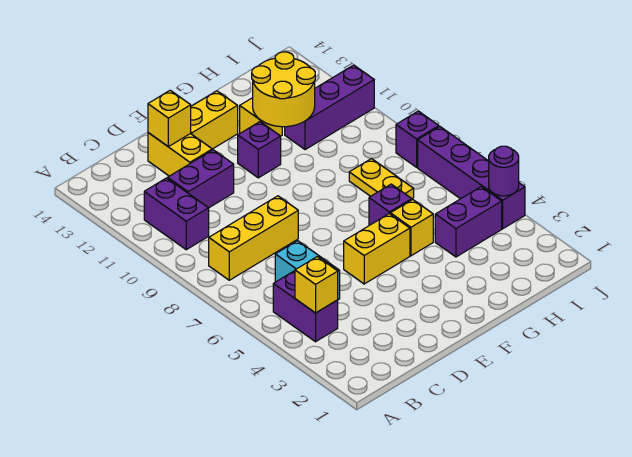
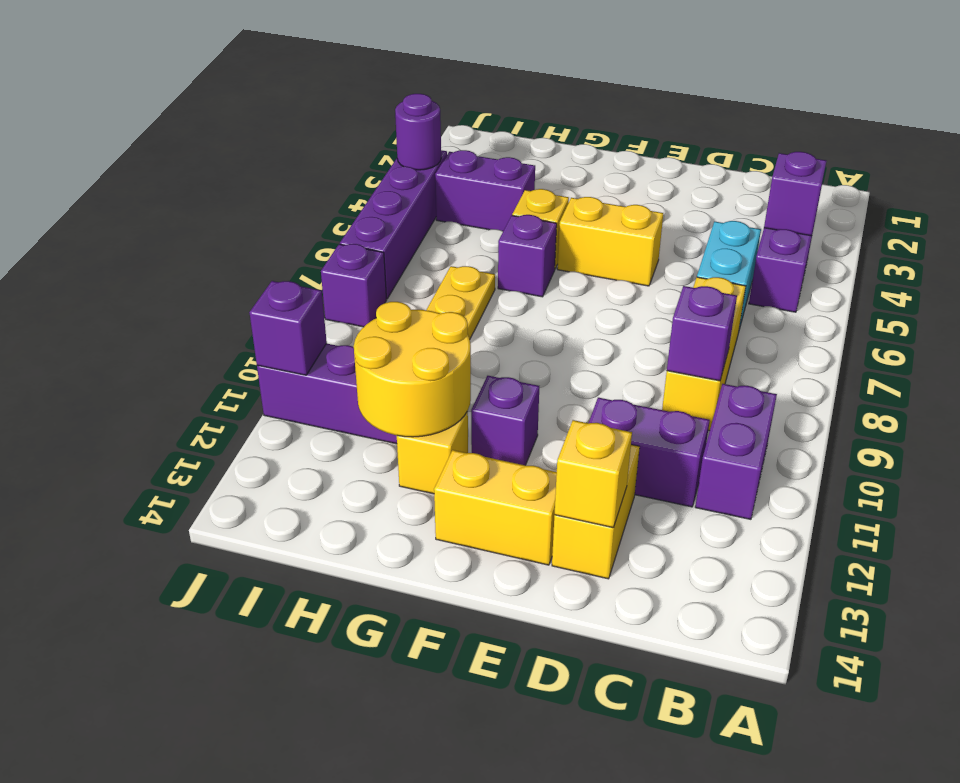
yellow brick B4 level 2 -> purple brick B4 level 2
yellow brick B8:D8 level 1 -> yellow brick C7:C9 level 1
none -> purple brick C9 level 2
none -> purple brick J11 level 2

